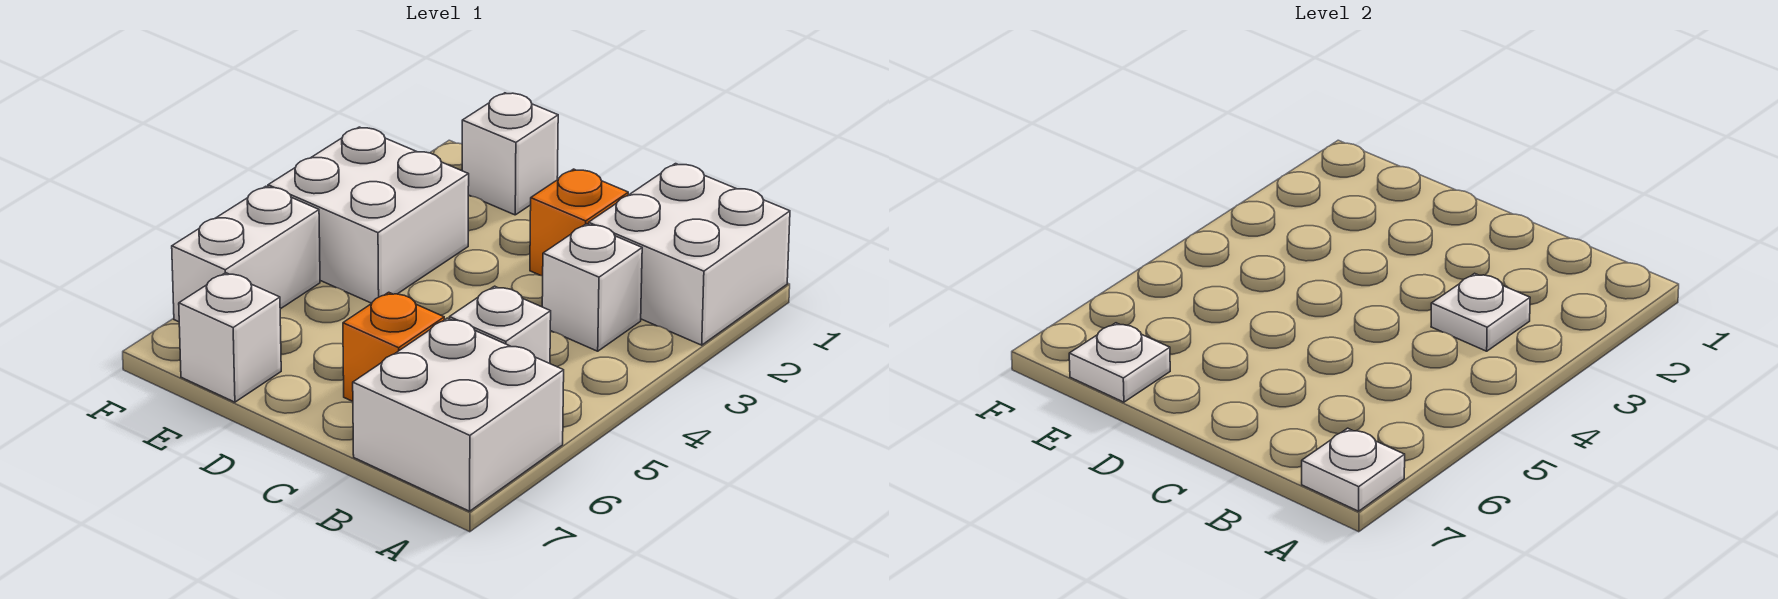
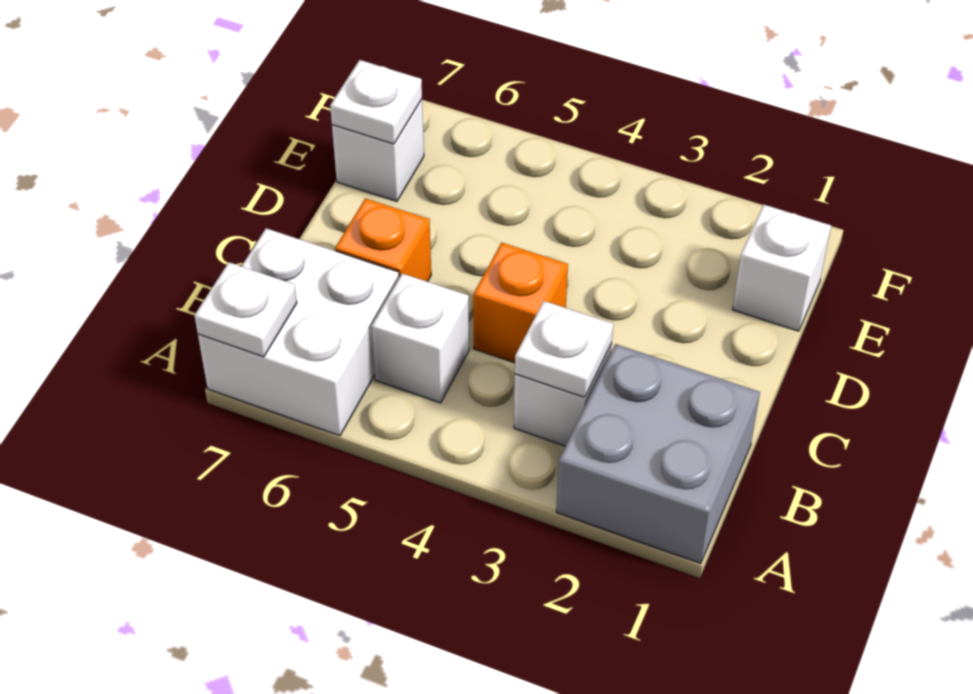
white brick A1:B2 level 1 -> grey brick A1:B2 level 1
orange brick C2 level 1 -> orange brick C4 level 1
white brick E3:F4 level 1 -> none
white brick F5:F6 level 1 -> none

